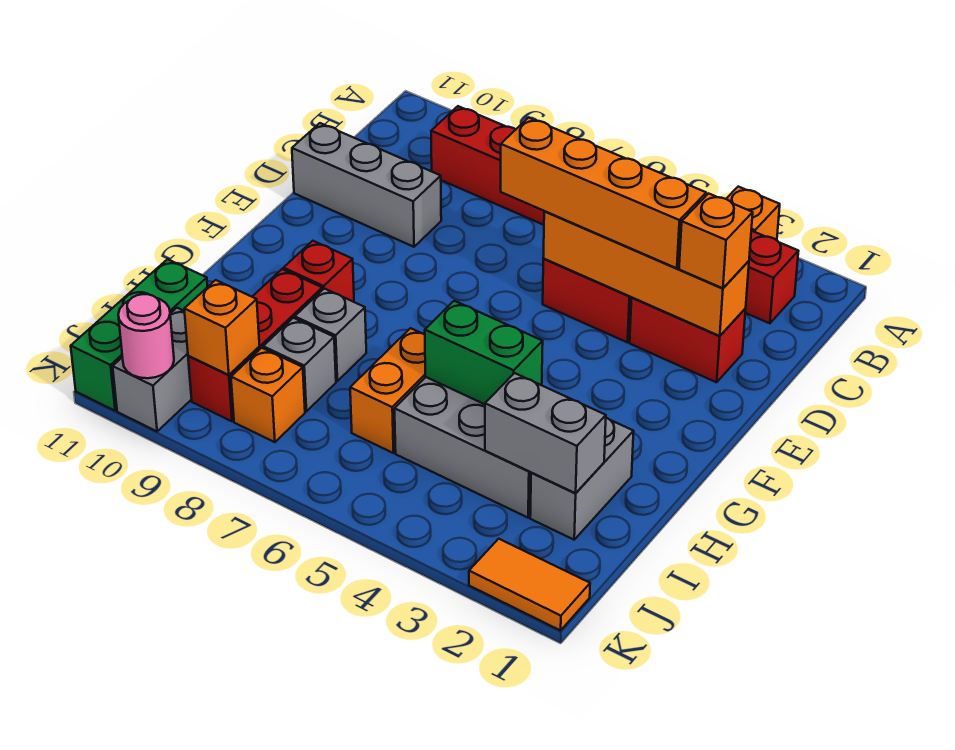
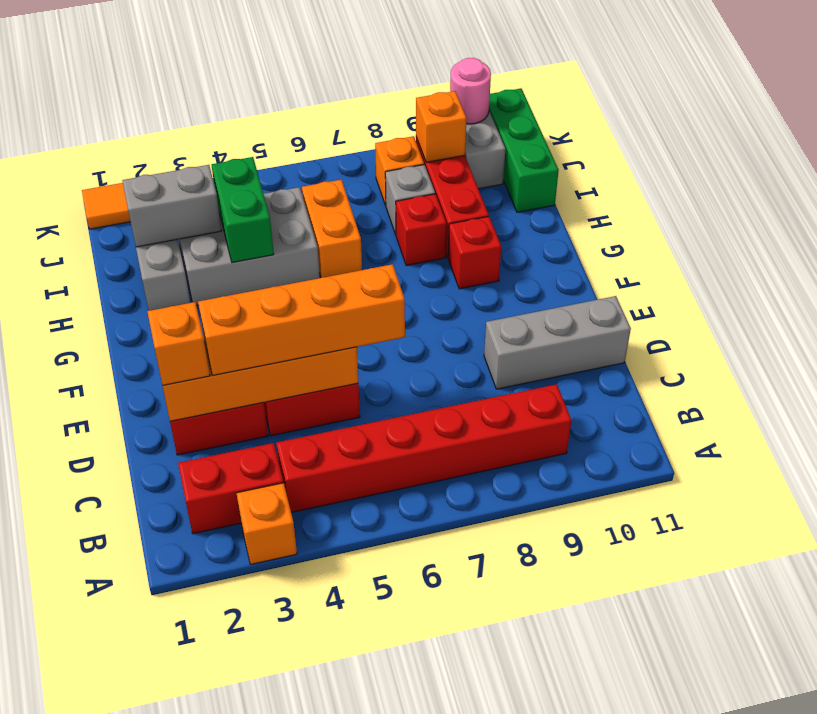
green brick H4:H5 level 2 -> green brick H4:I4 level 2
grey brick H8 level 1 -> red brick H8 level 1

